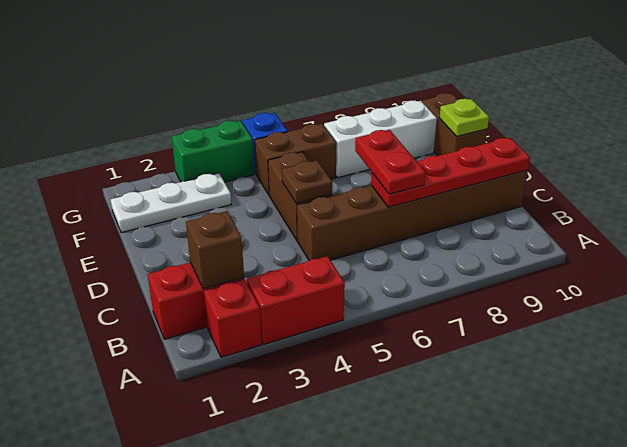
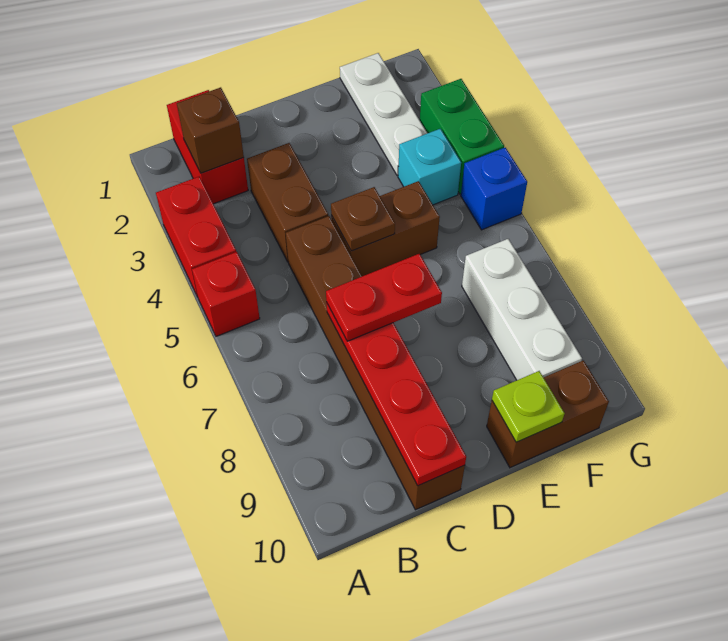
red brick A2 level 1 -> red brick A5 level 1
none -> cyan brick F4 level 1
brown brick F5:F6 level 1 -> brown brick C3:C4 level 1

